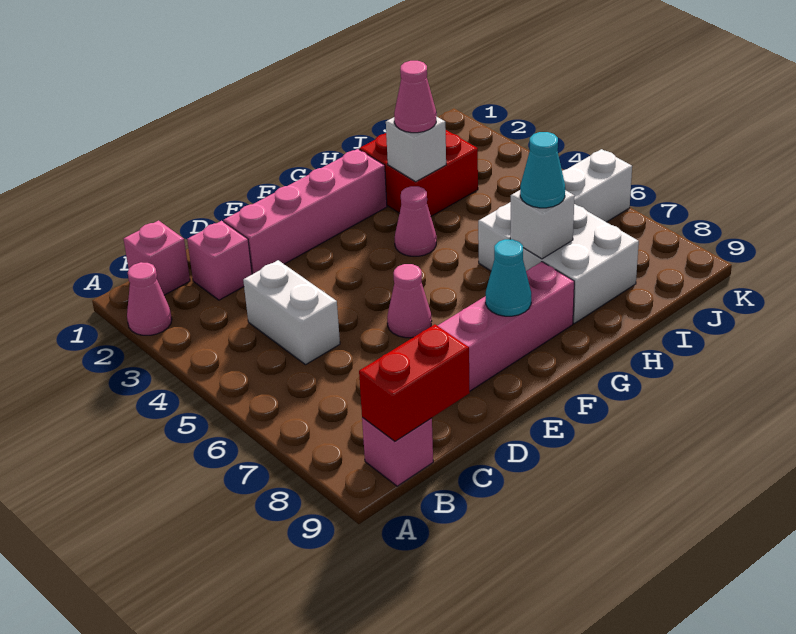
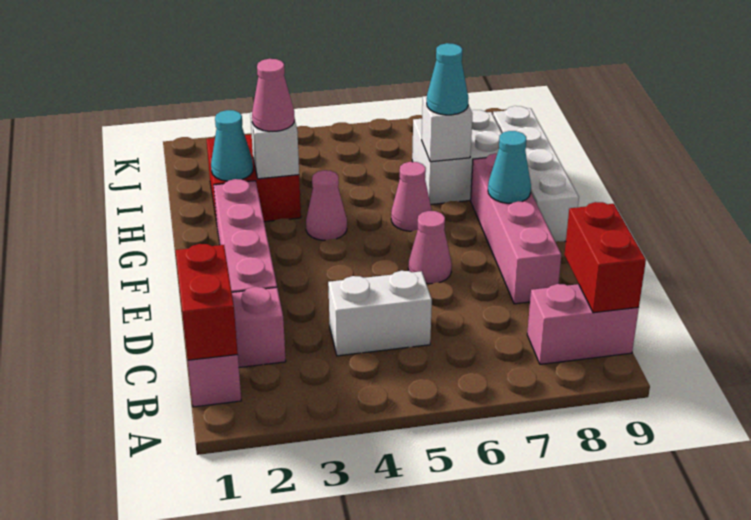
pink cone A2 level 1 -> pink cone G6 level 1
none -> red brick B1:C1 level 2
pink brick B9 level 1 -> pink brick B8:B9 level 1
none -> cyan cone H2 level 2
white brick H6:K6 level 1 -> white brick F9:I9 level 1

